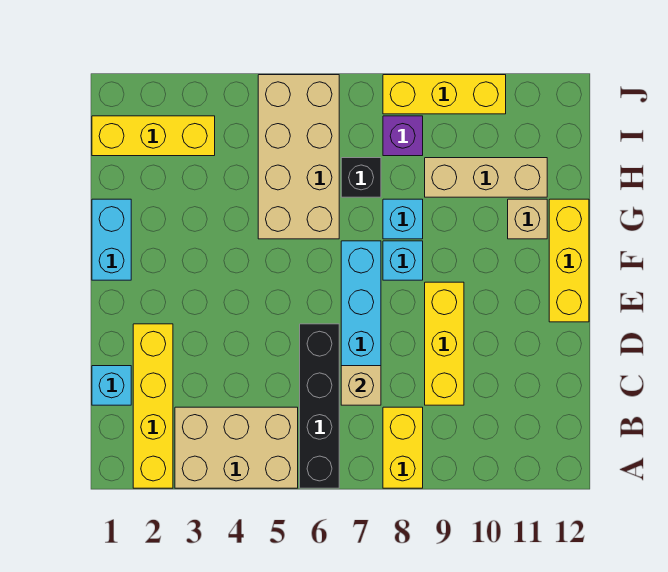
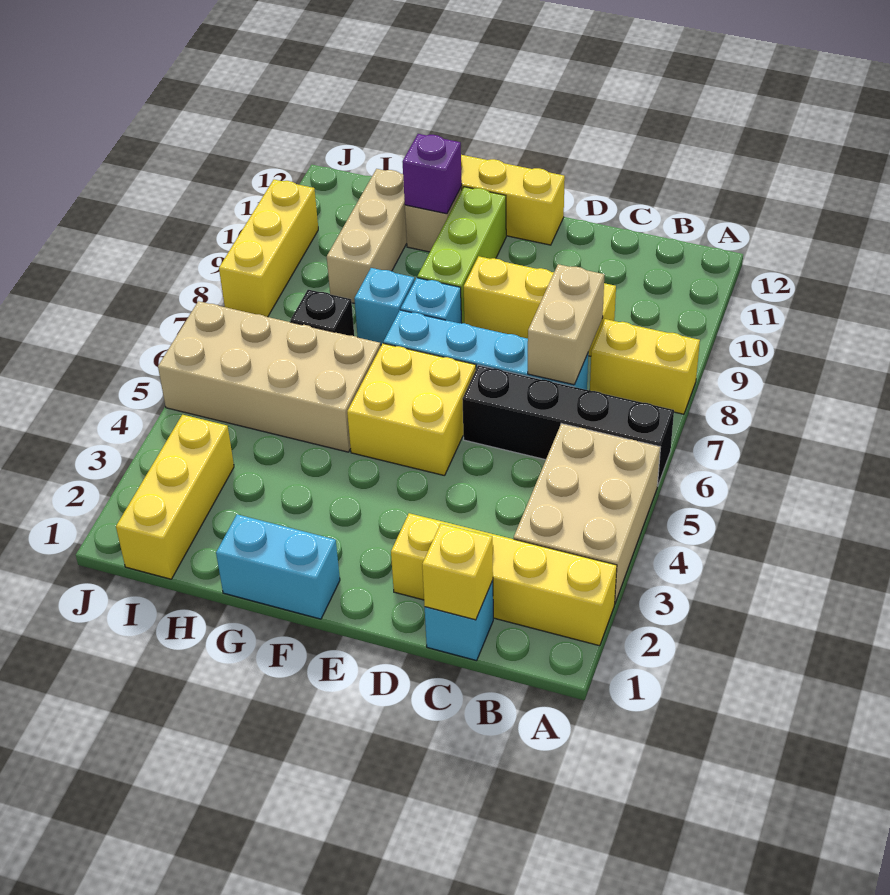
none -> yellow brick C1 level 2
tan brick C7 level 2 -> tan brick C7:C8 level 2
none -> yellow brick E5:F6 level 1
none -> lime brick F9:F11 level 1
purple brick I8 level 1 -> purple brick G11 level 2

